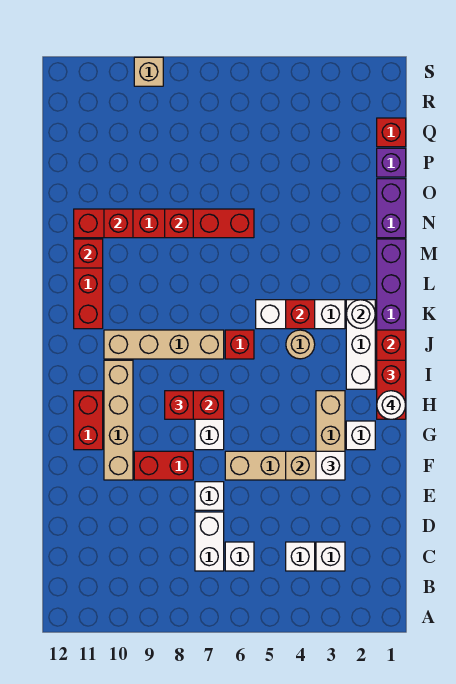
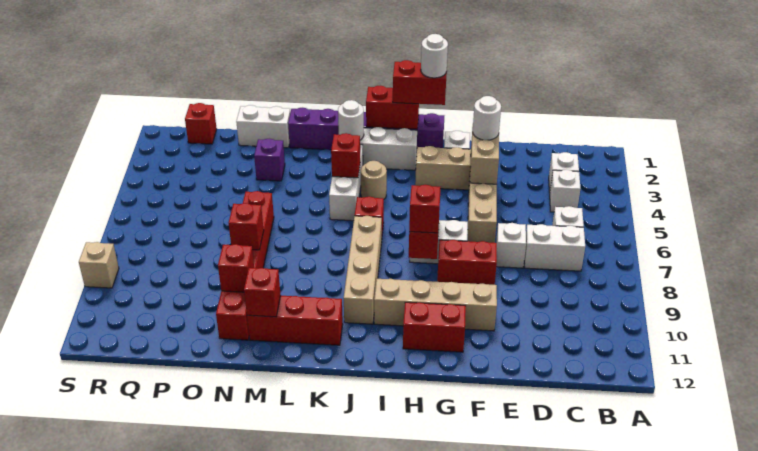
white brick F3 level 3 -> white round brick F3 level 3
red brick F8:F9 level 1 -> red brick F8:G8 level 1
purple brick N1:O1 level 1 -> white brick N1:O1 level 1
purple brick P1 level 1 -> purple brick N3 level 1

